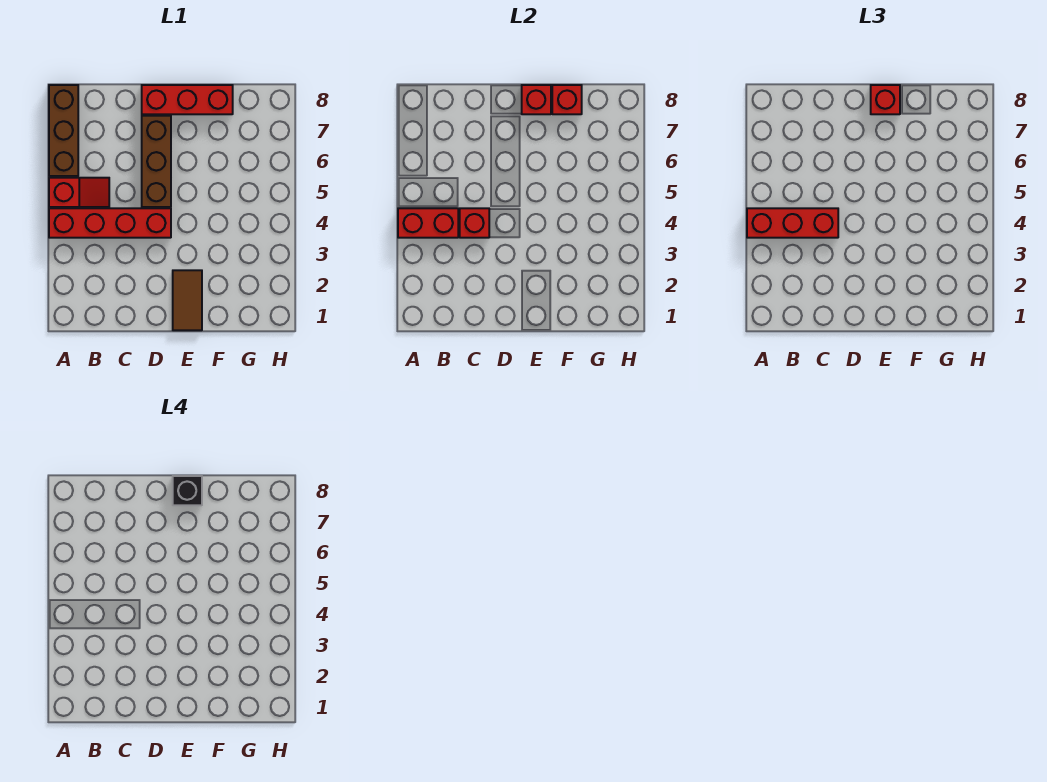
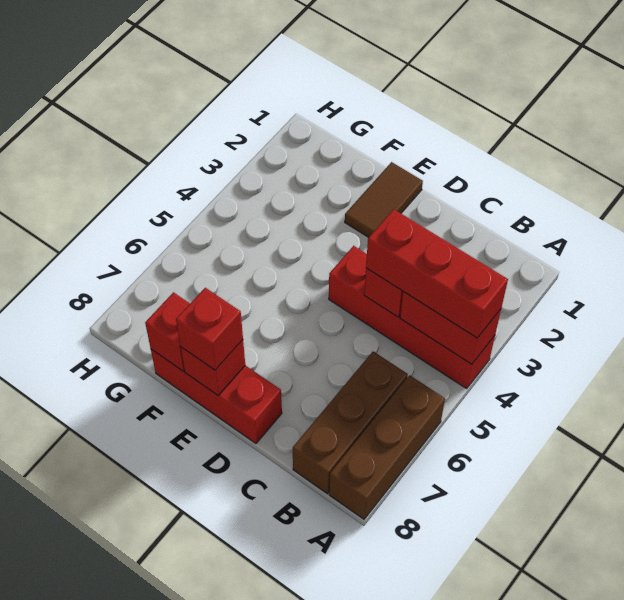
red slope A5:B5 level 1 top A -> none
brown brick D5:D7 level 1 -> brown brick B6:B8 level 1
black brick E8 level 4 -> none

